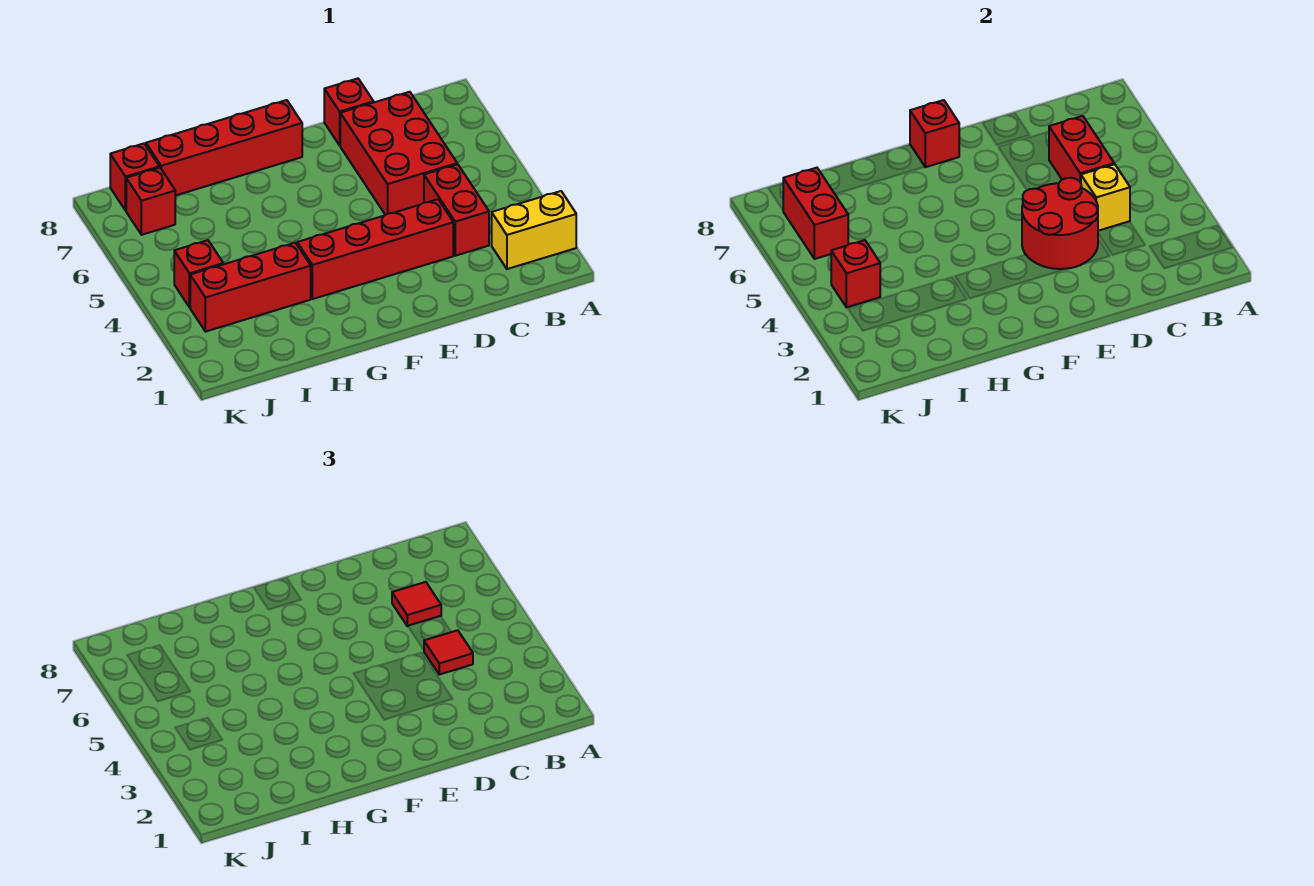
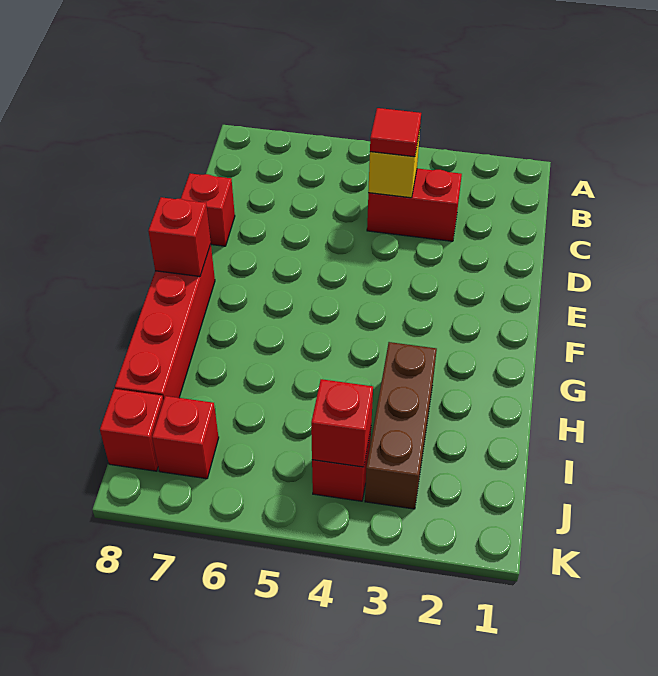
yellow brick A2:B2 level 1 -> none
red brick C5:D7 level 1 -> none
red brick C5:C6 level 2 -> none
red tile C6 level 3 -> none
red brick D3:G3 level 1 -> none
red round brick D3:E4 level 2 -> none
red brick H3:J3 level 1 -> brown brick H3:J3 level 1
red brick J6:J7 level 2 -> none

